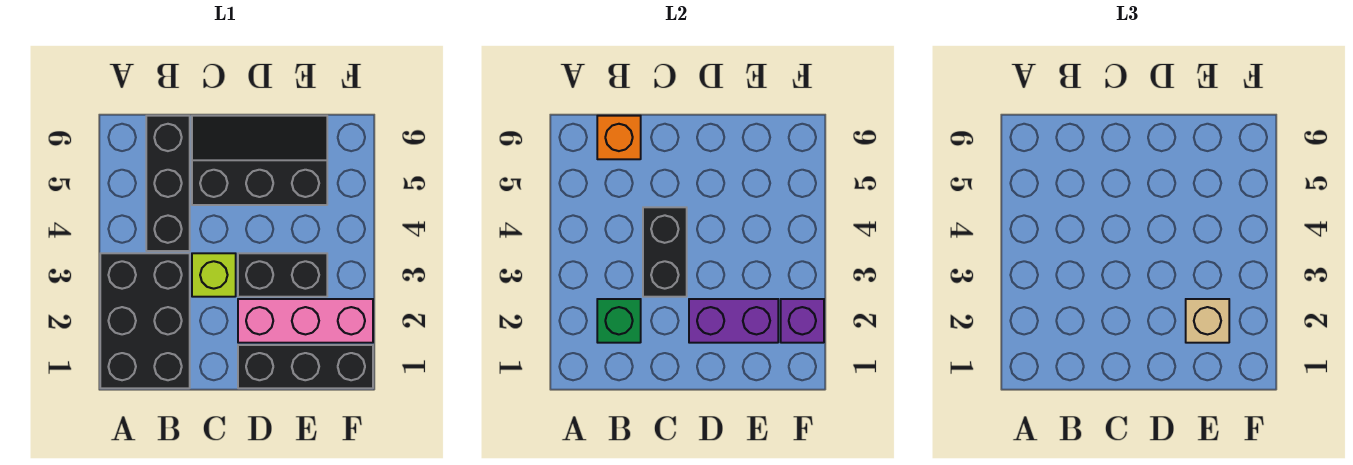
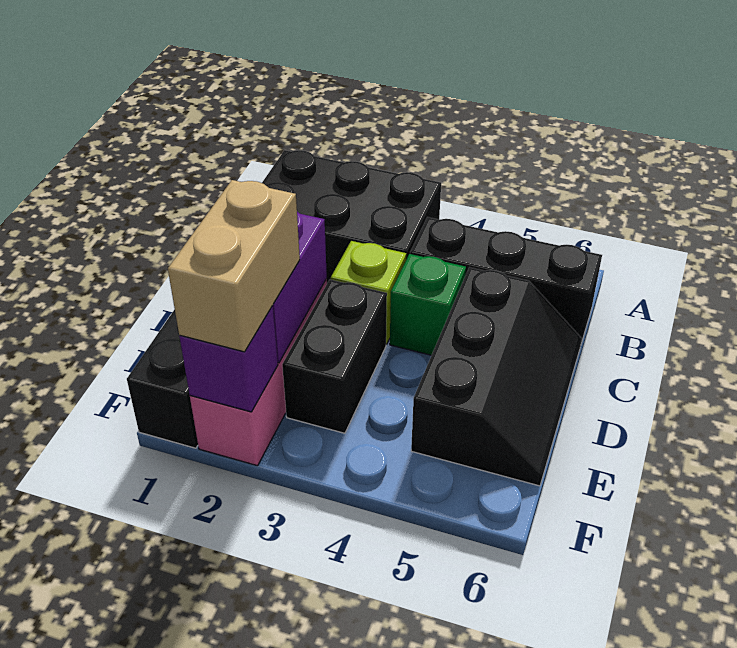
green brick B2 level 2 -> green brick C4 level 1
orange brick B6 level 2 -> none
black brick C3:C4 level 2 -> none
tan brick E2 level 3 -> tan brick E2:F2 level 3

